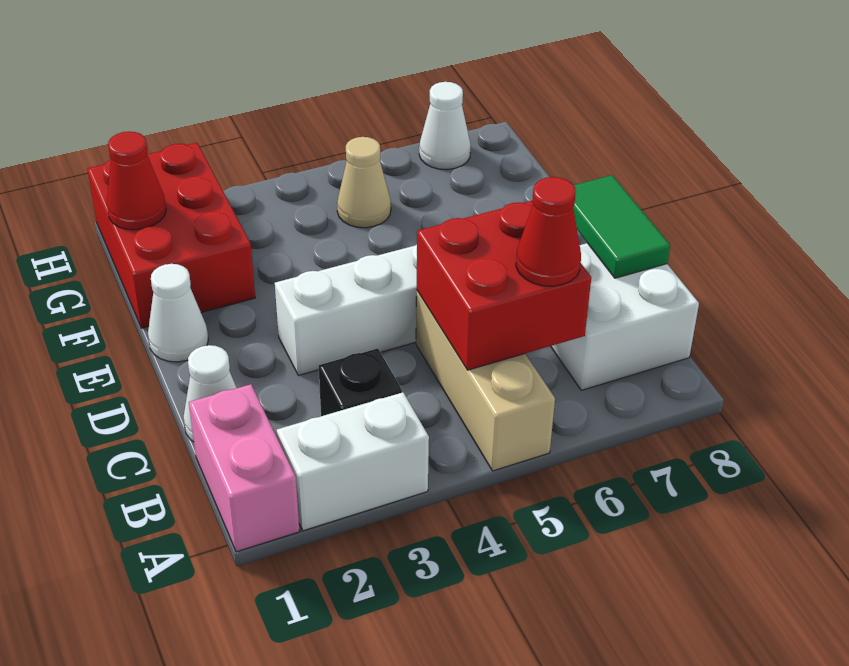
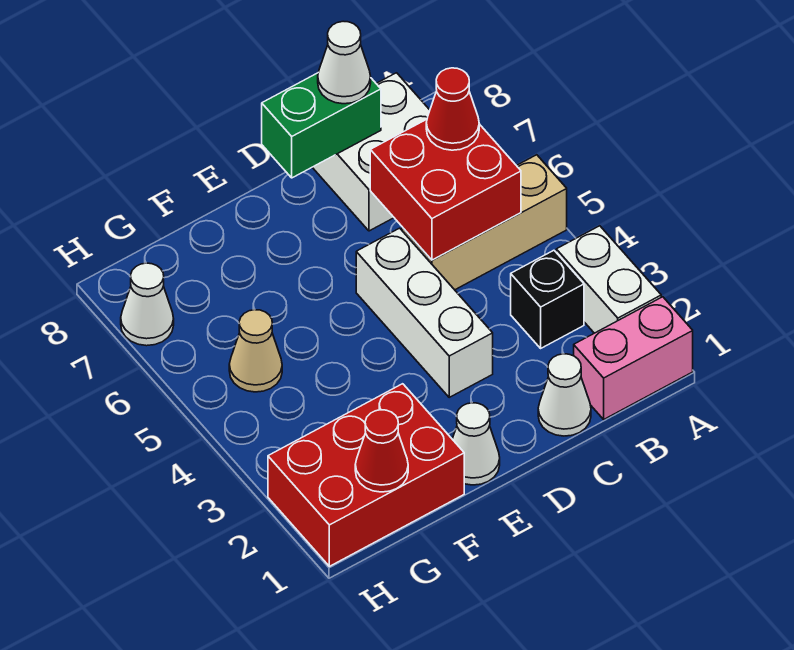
green tile C8:D8 level 2 -> green brick C8:D8 level 2
none -> white cone C8 level 3

